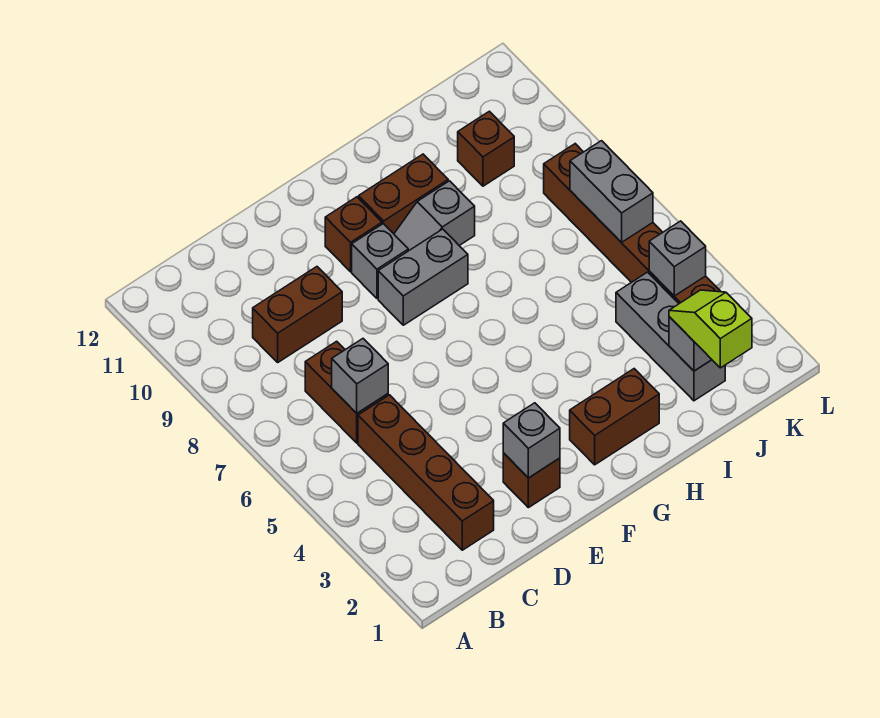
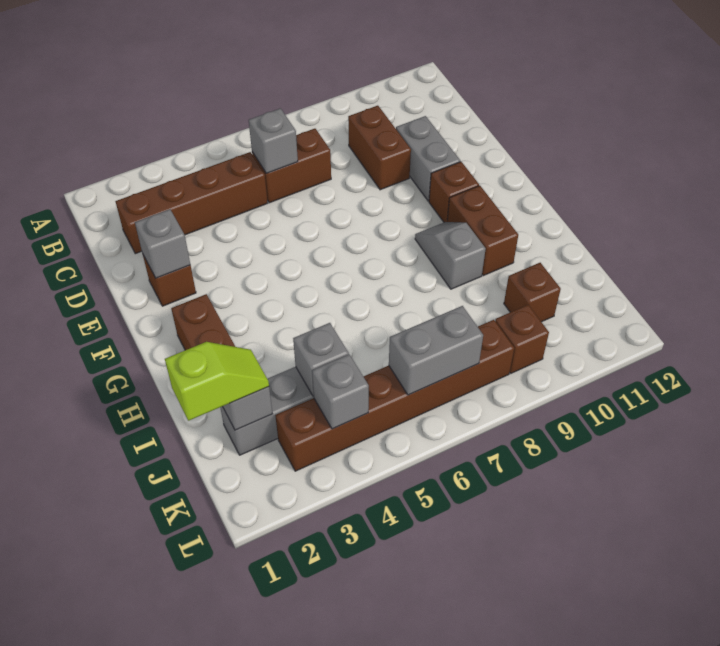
grey brick F8:G8 level 1 -> grey brick D10:E10 level 1
grey brick F9 level 1 -> grey brick J4 level 2
none -> brown brick K9 level 1

